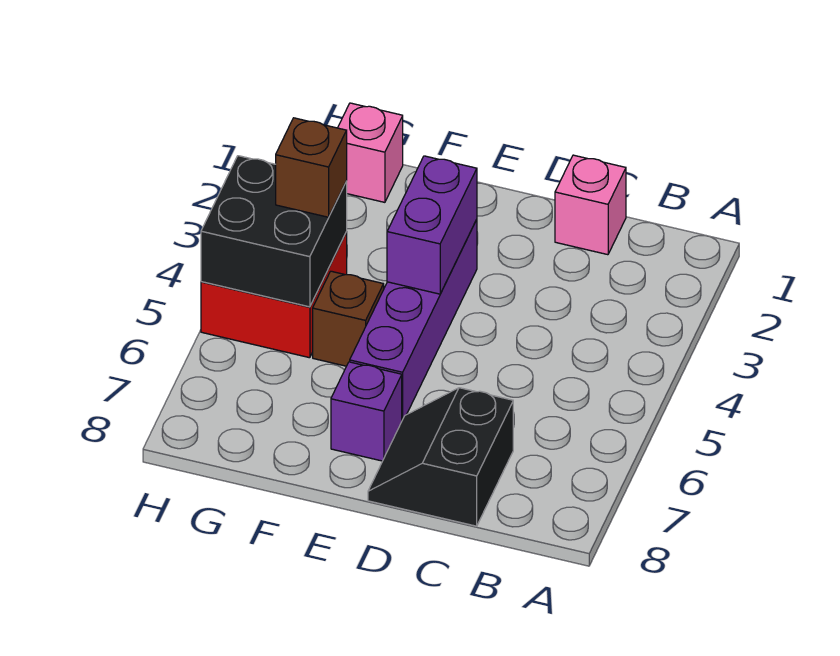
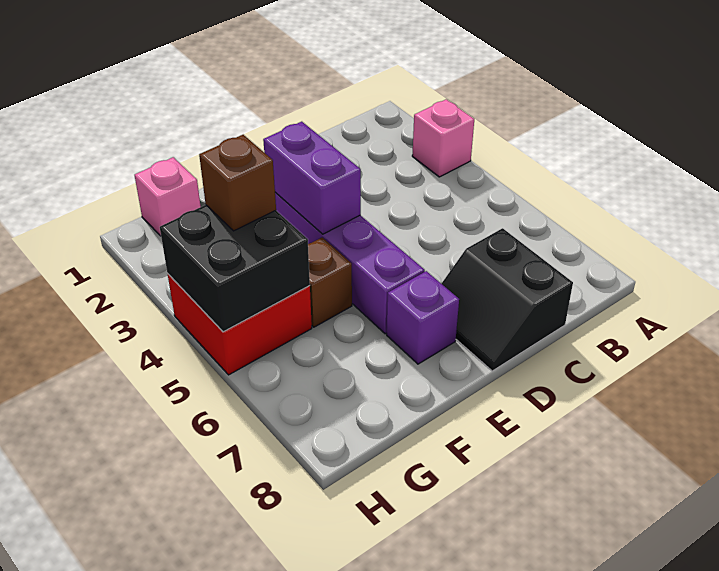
pink brick C1 level 1 -> pink brick A3 level 1

